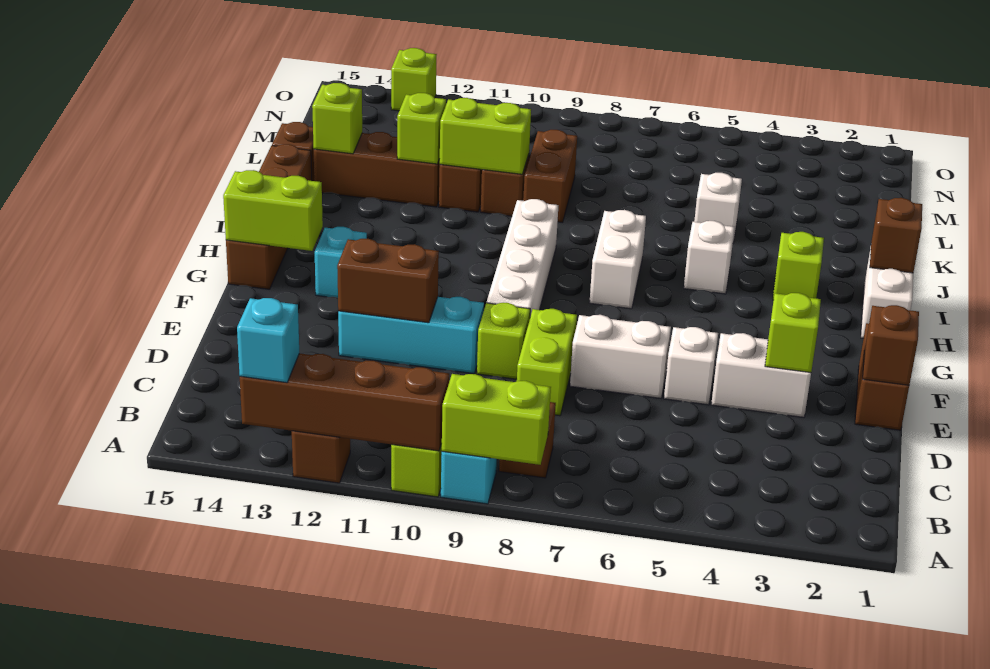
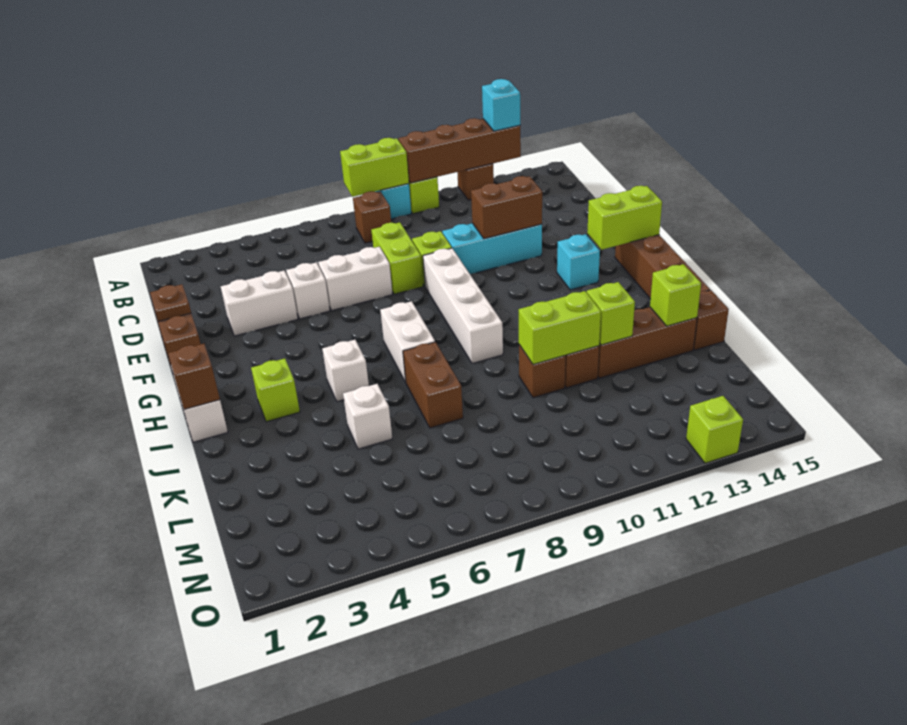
brown brick E1 level 2 -> brown plate E1 level 2
lime brick E3 level 2 -> none
brown brick K9:L9 level 1 -> brown brick J7:K7 level 1

